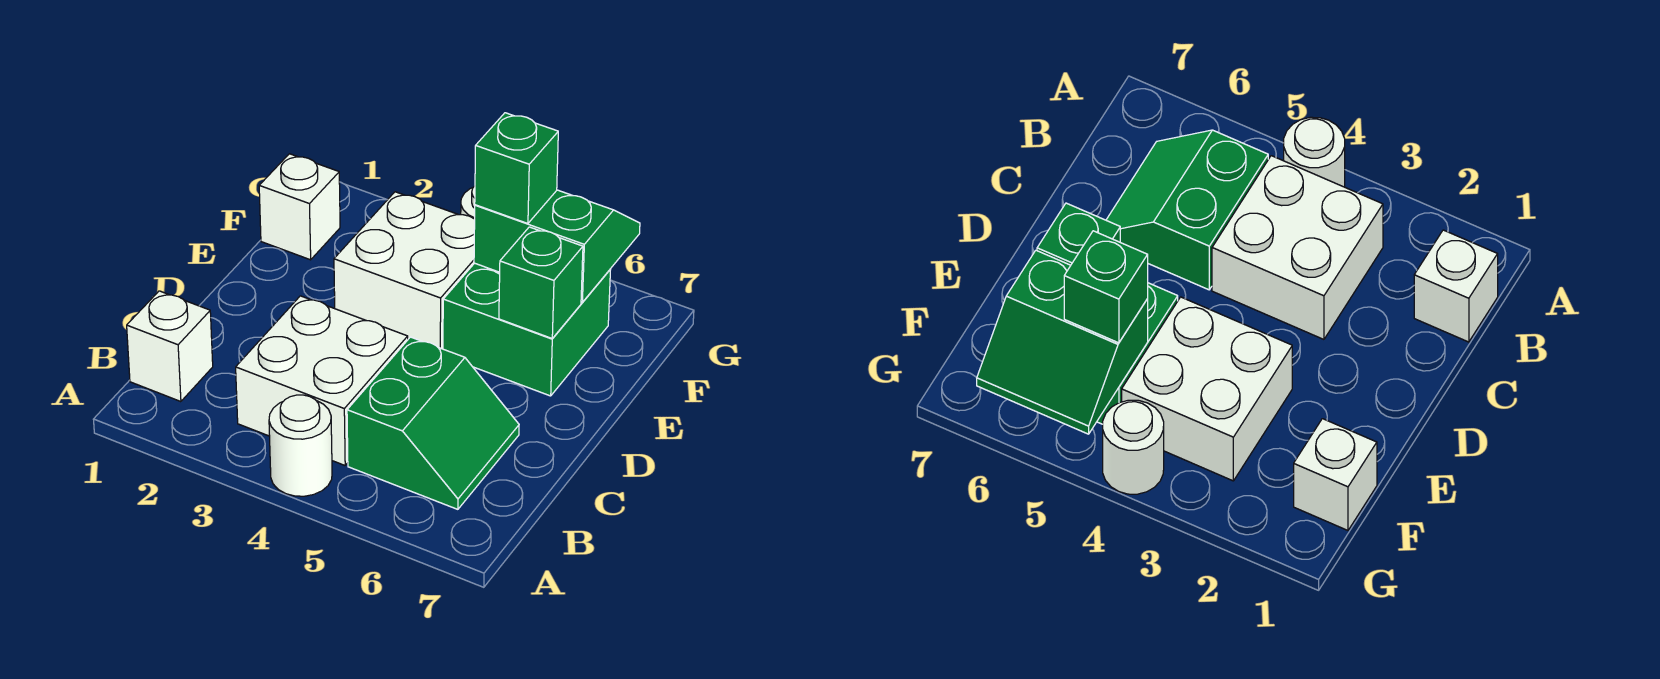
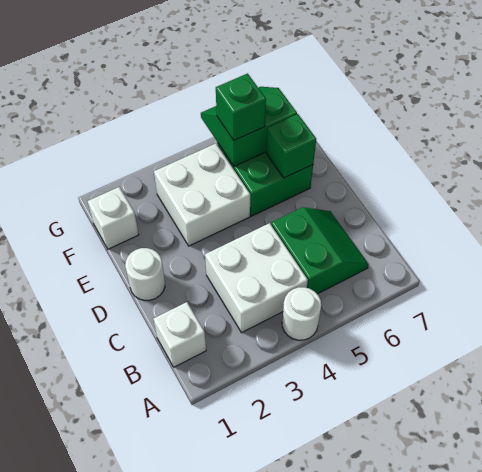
white round brick G4 level 1 -> white round brick D1 level 1

